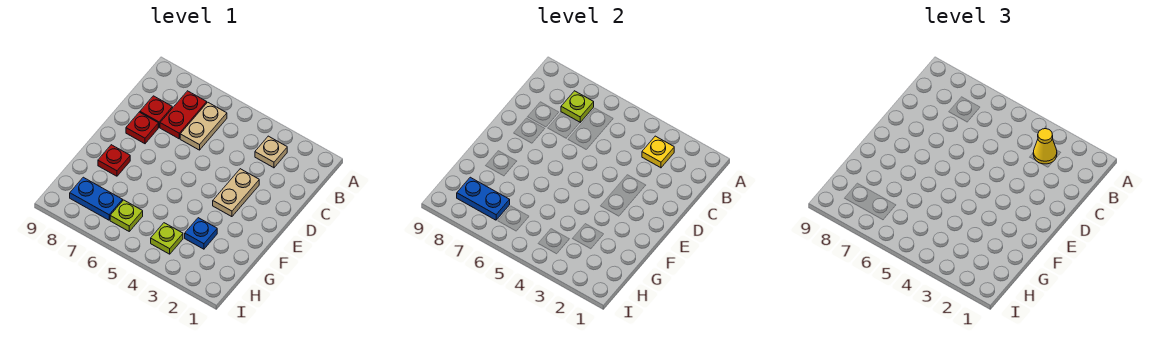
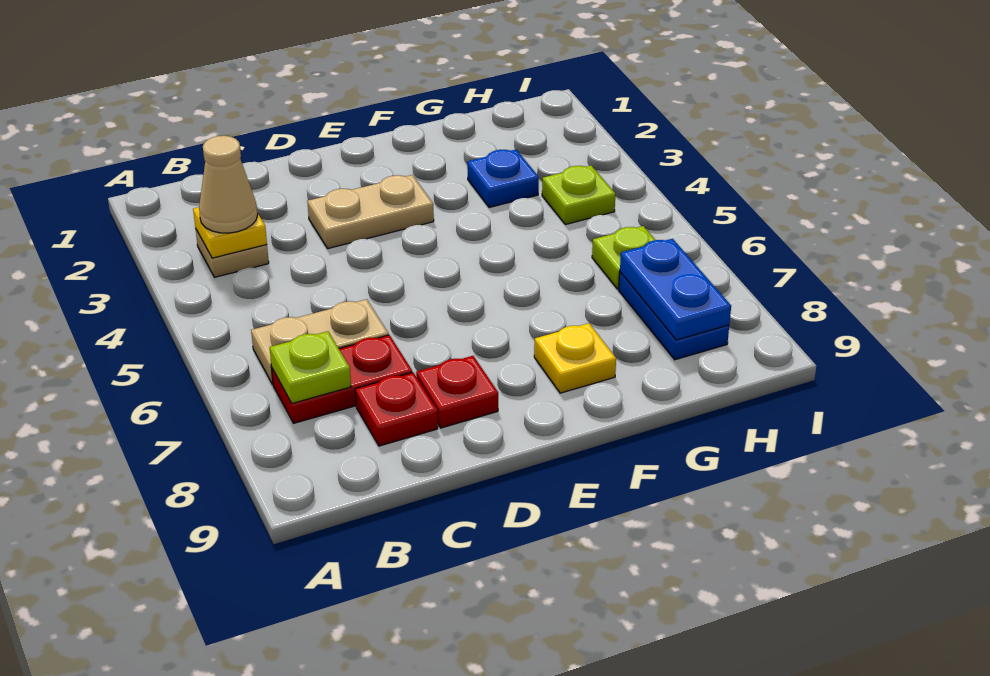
yellow cone B3 level 3 -> tan cone B3 level 3
red plate F8 level 1 -> yellow plate F8 level 1

